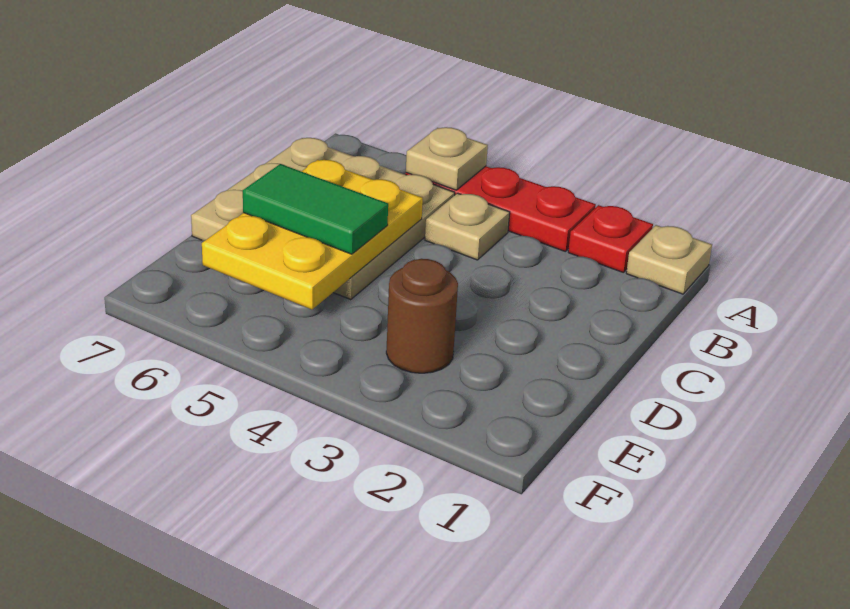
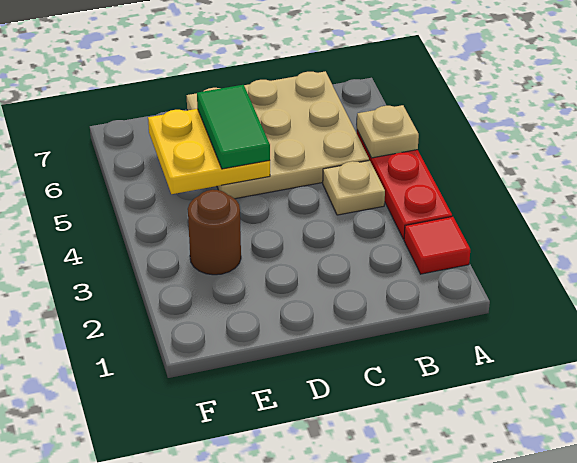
tan plate A1 level 1 -> none
red plate A2 level 1 -> red tile A2 level 1
yellow plate C5:E6 level 2 -> yellow plate D5:E6 level 2

